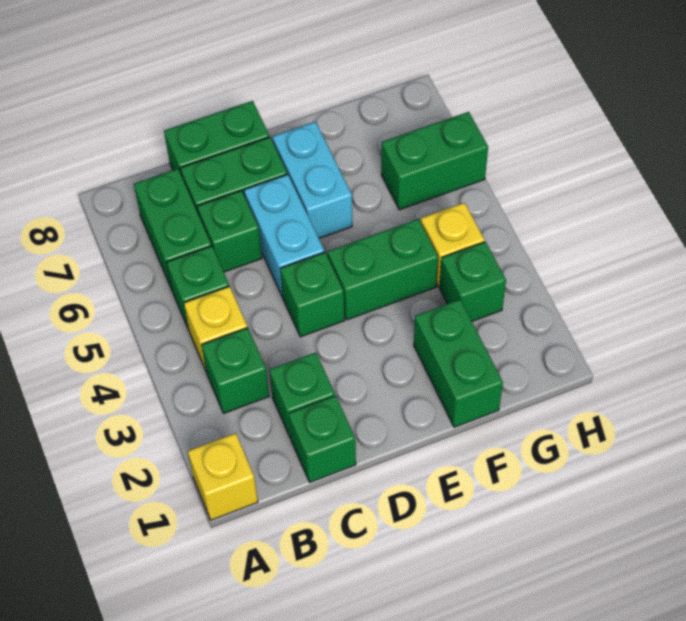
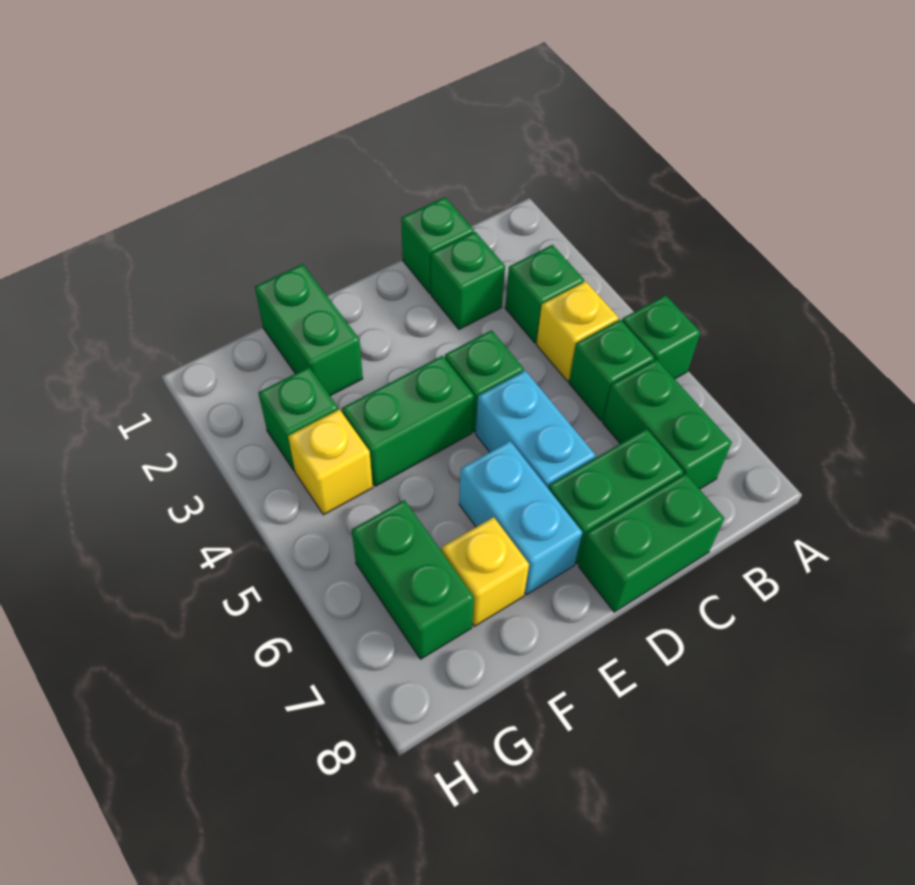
yellow brick A1 level 1 -> yellow brick F7 level 1
green brick C6 level 1 -> green brick A5 level 1
green brick G6:H6 level 1 -> green brick G6:G7 level 1

